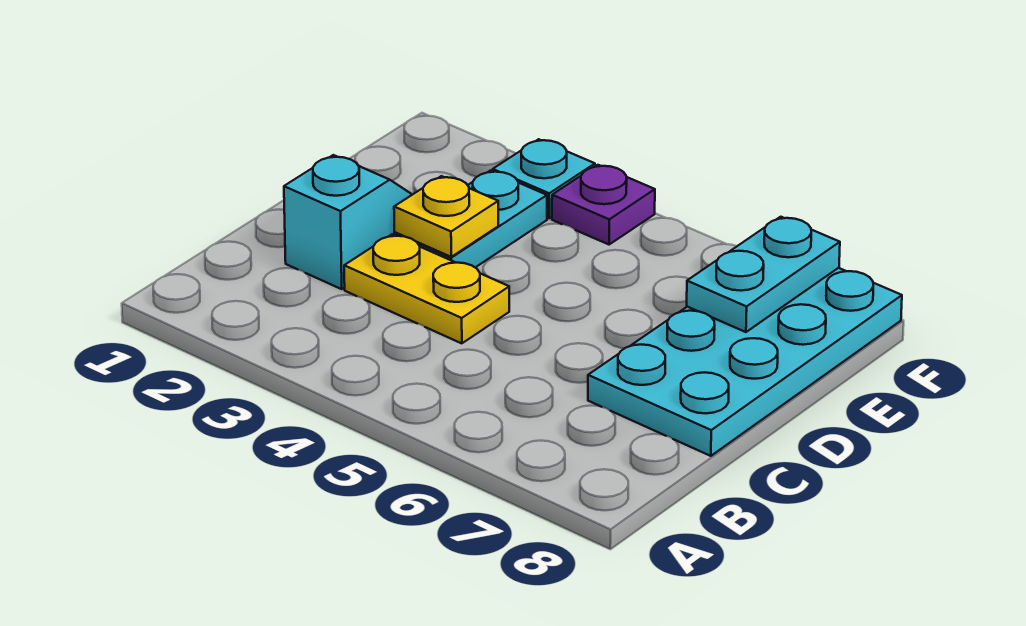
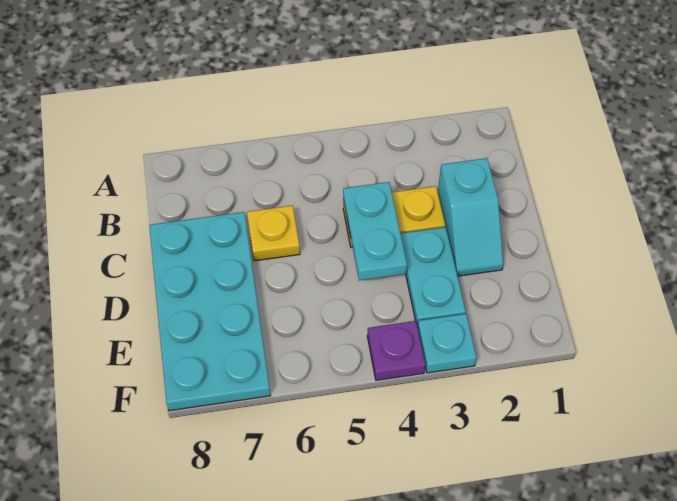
yellow plate D3 level 2 -> yellow plate C6 level 1
cyan plate E7:F7 level 2 -> cyan plate C4:D4 level 2

